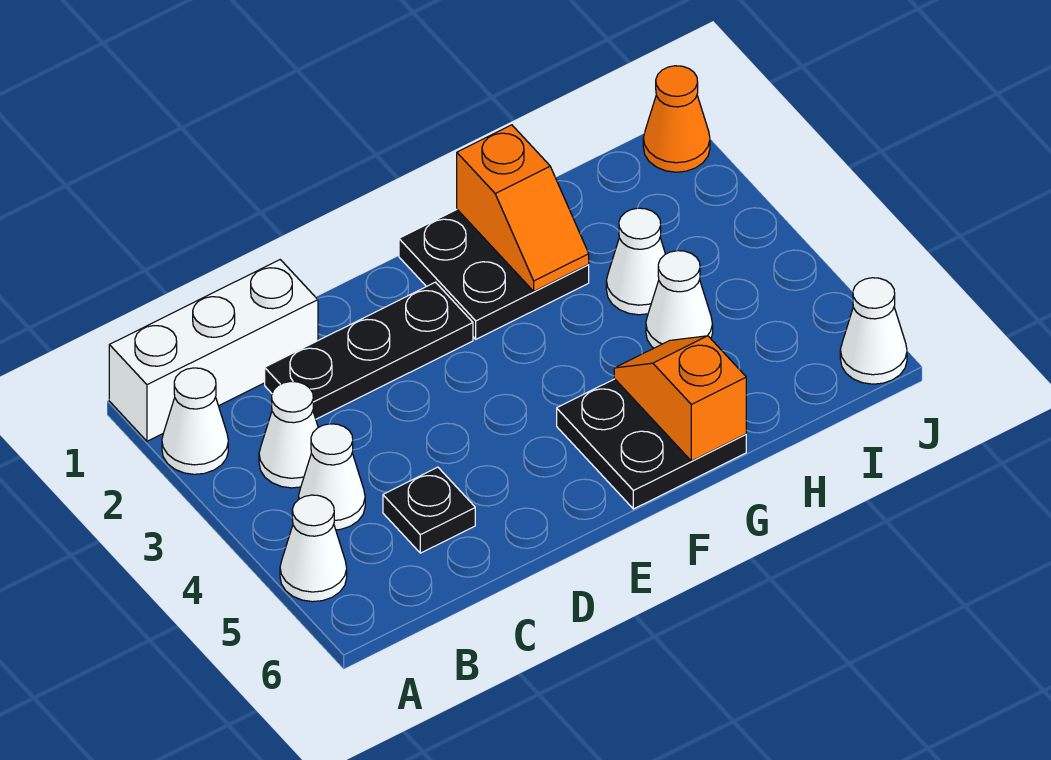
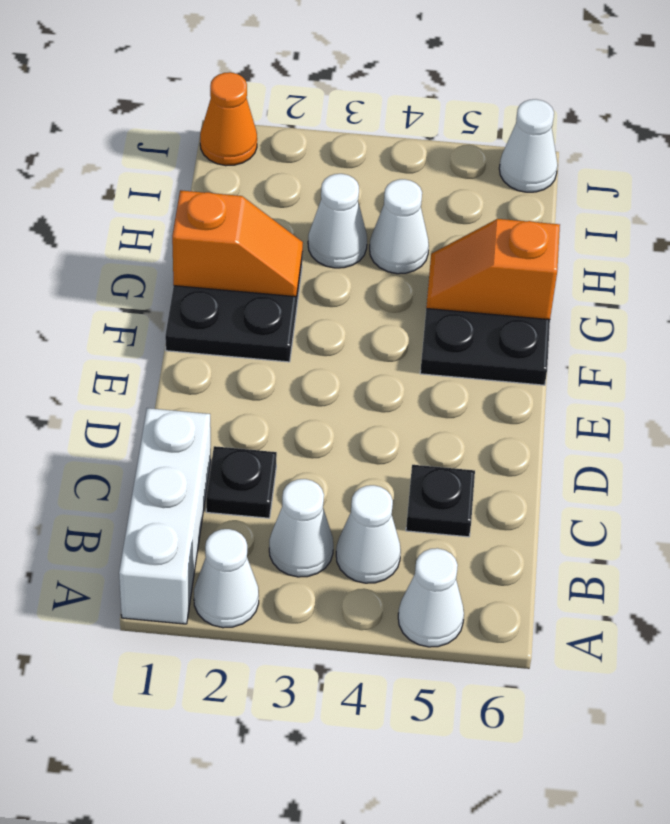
black plate C2:E2 level 1 -> black plate C2 level 1

